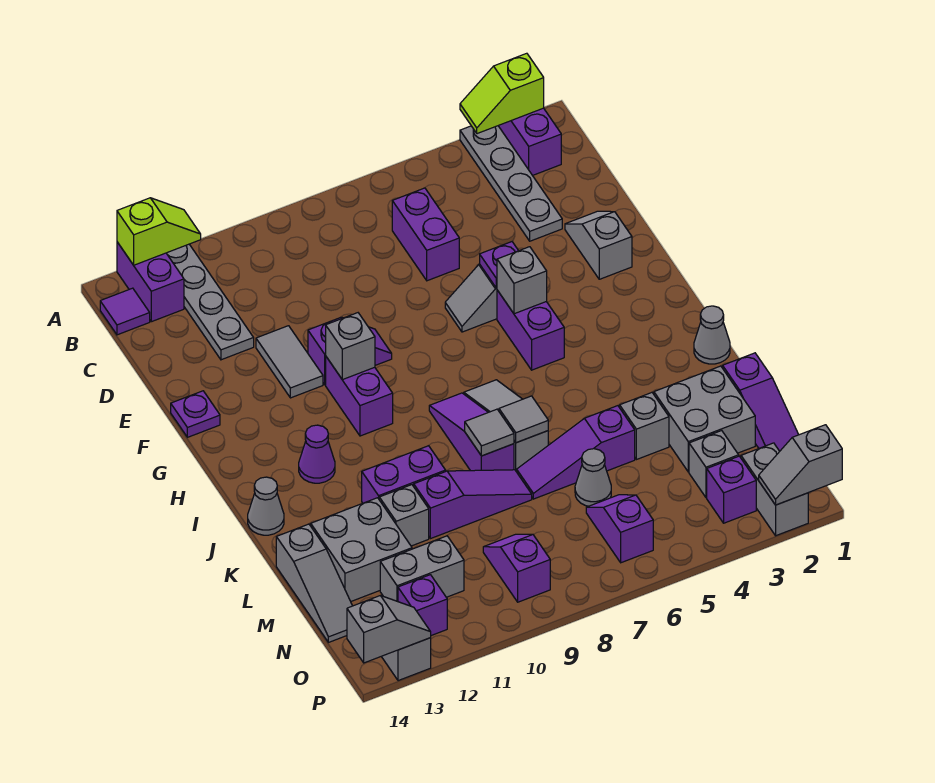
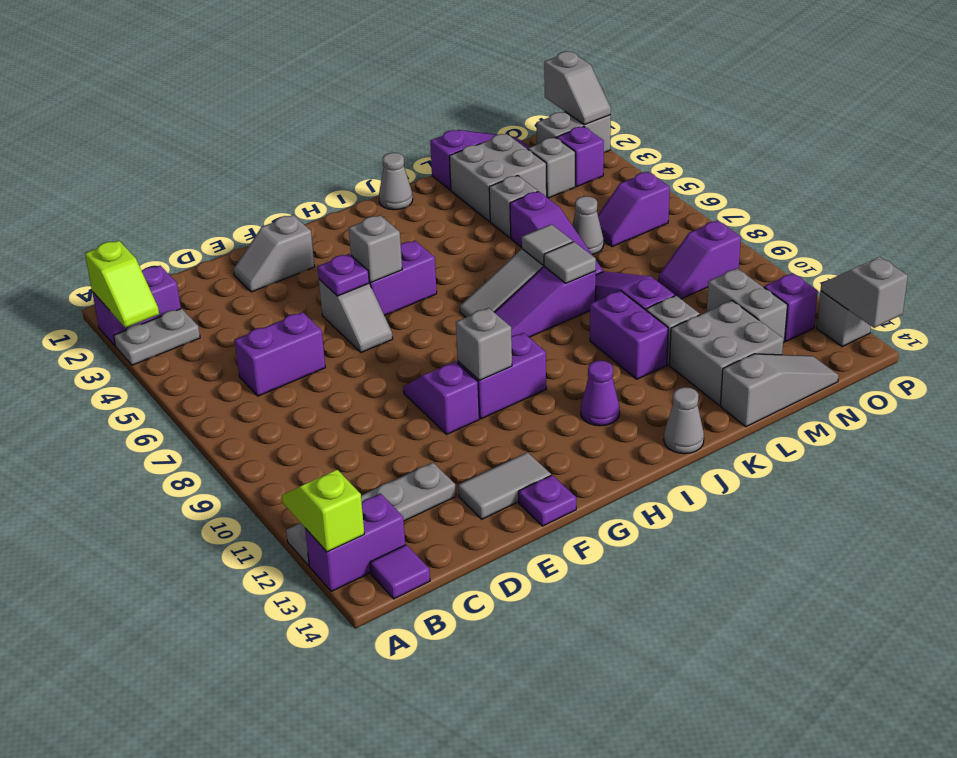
grey plate A3:D3 level 1 -> grey plate A3:B3 level 1
grey tile E11:F11 level 1 -> grey tile E13:F13 level 1

